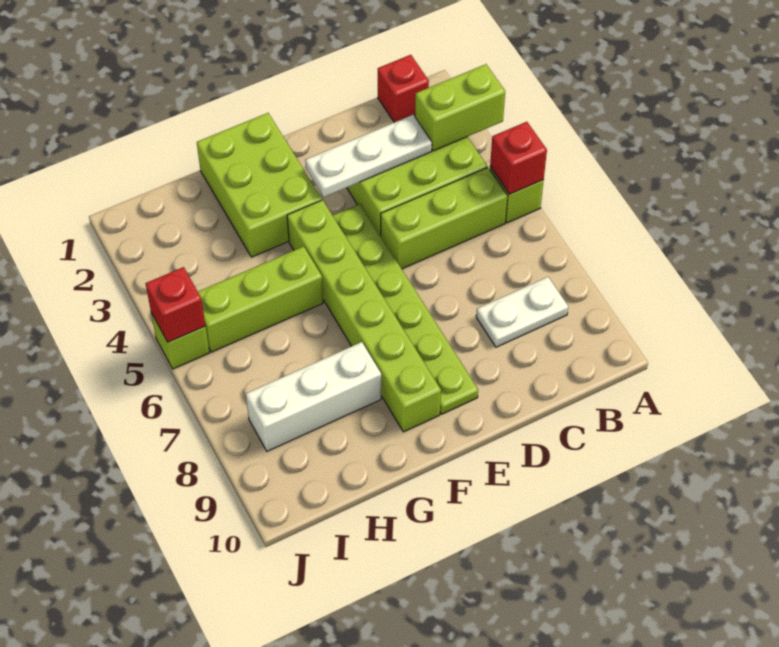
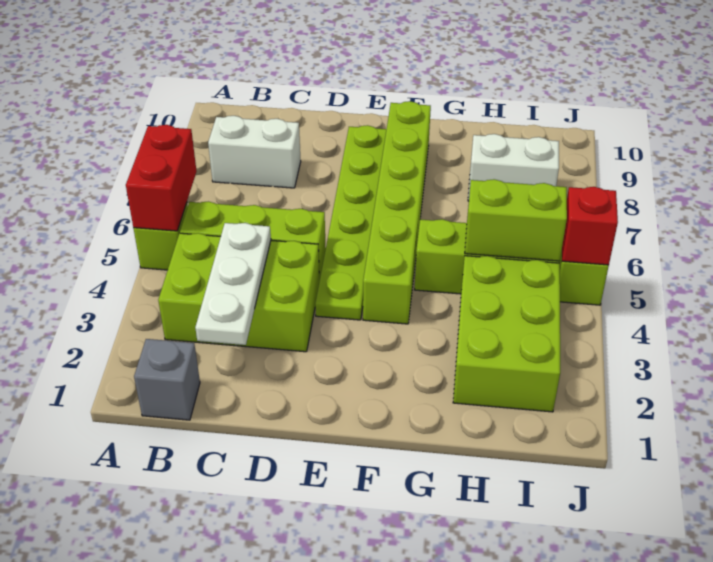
lime brick A3:B3 level 2 -> lime brick H5:I5 level 2
red brick A5 level 2 -> red brick A5:A6 level 2
red brick B1 level 1 -> grey brick B1 level 1
white plate B8:C8 level 1 -> white brick B8:C8 level 1
white plate C3:E3 level 2 -> white plate C2:C4 level 2
lime brick F1:G3 level 1 -> lime brick H2:I4 level 1
white brick G8:I8 level 1 -> white brick H8:I8 level 1

